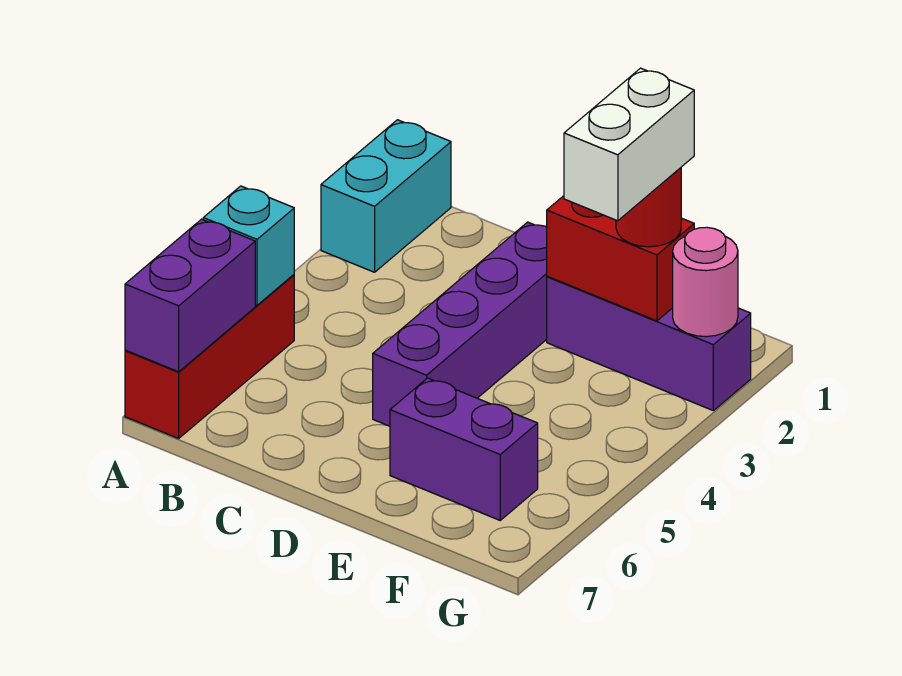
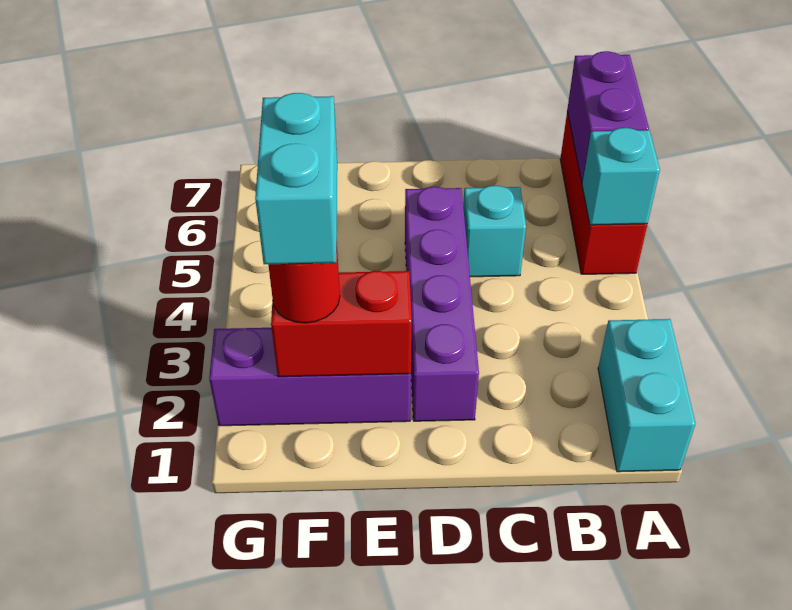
none -> cyan brick C5 level 1
purple brick E6:F6 level 1 -> none
white brick F2:F3 level 4 -> cyan brick F2:F3 level 4
pink round brick G2 level 2 -> none

